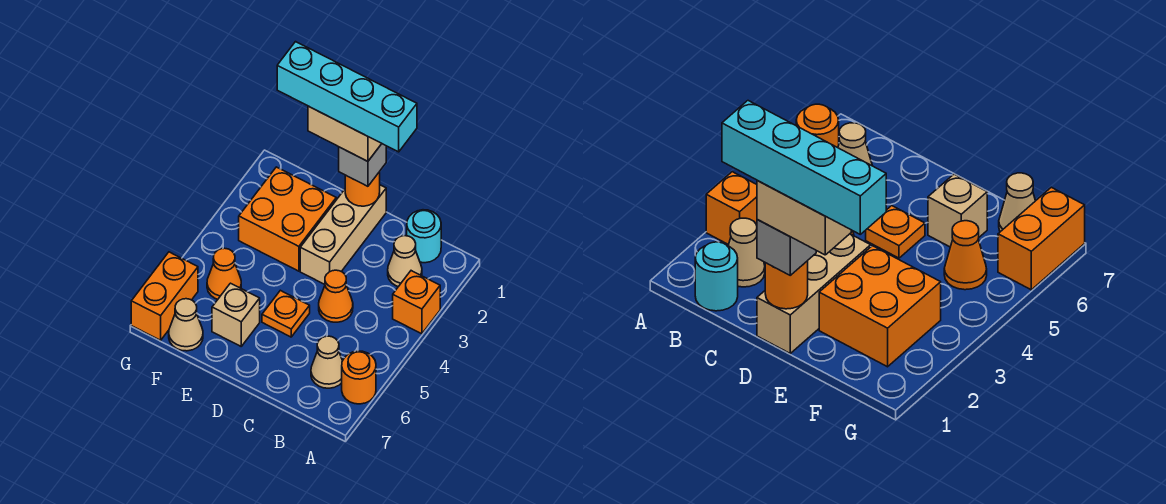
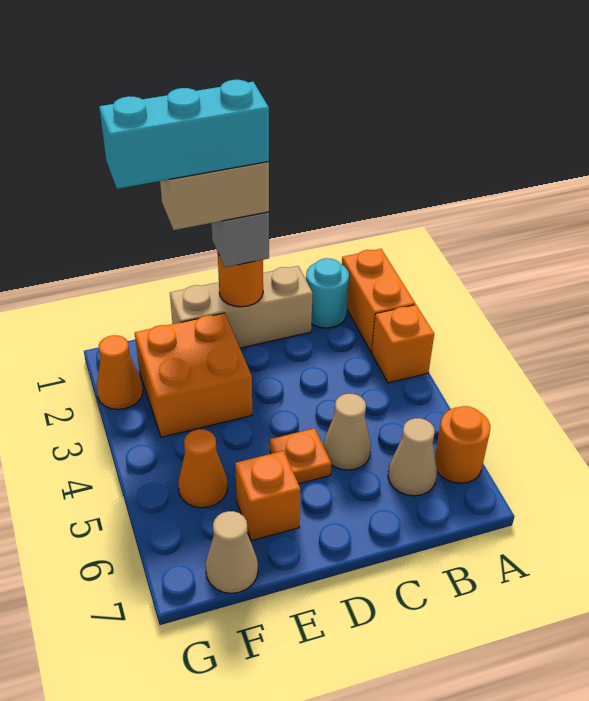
tan cone B2 level 1 -> tan cone C5 level 1
cyan brick C1:F1 level 5 -> cyan brick D1:F1 level 5
orange cone C4 level 1 -> orange cone G2 level 1
tan brick D1:D3 level 1 -> tan brick C1:E1 level 1
tan brick E6 level 1 -> orange brick E6 level 1
orange brick G6:G7 level 1 -> orange brick A1:A2 level 1

